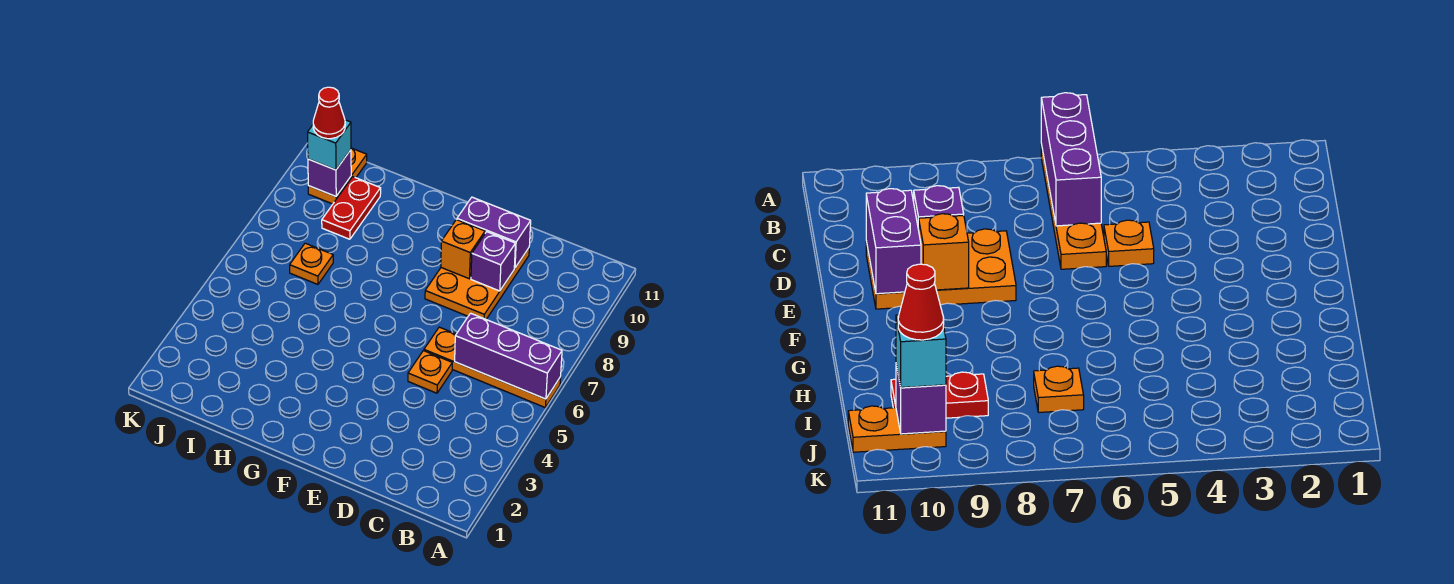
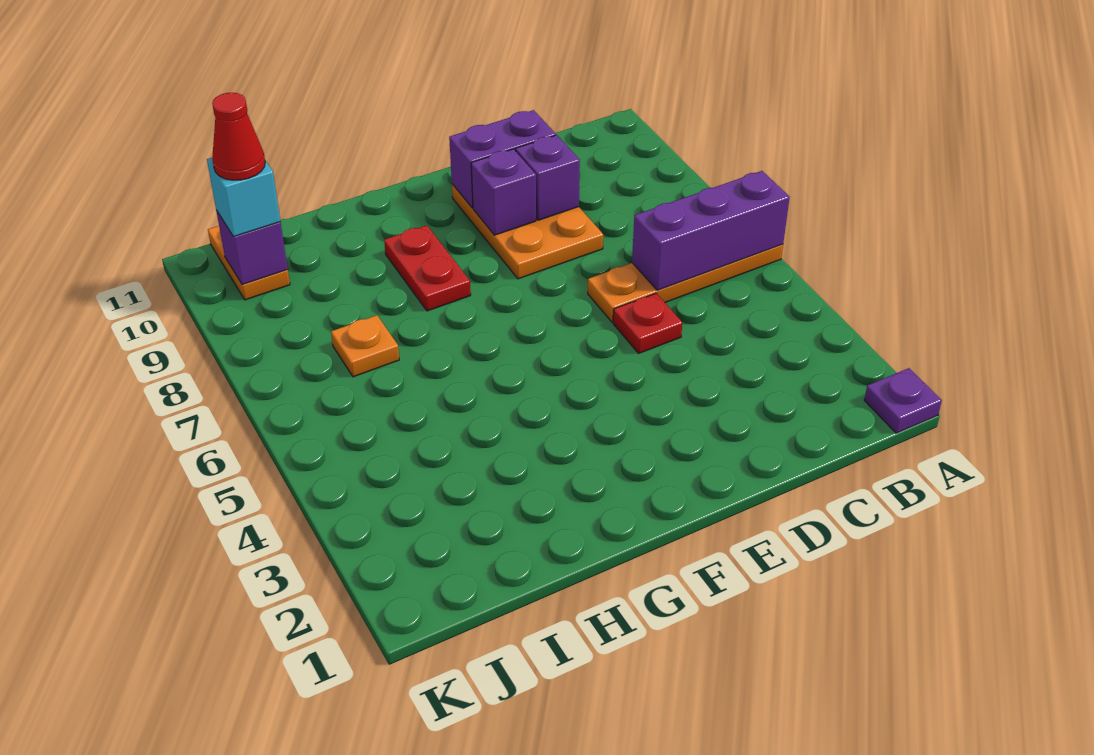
none -> purple plate A1 level 1
orange plate D5 level 1 -> red plate D5 level 1
orange brick E9 level 2 -> purple brick E9 level 2
red plate I9:I10 level 1 -> red plate G8:G9 level 1

